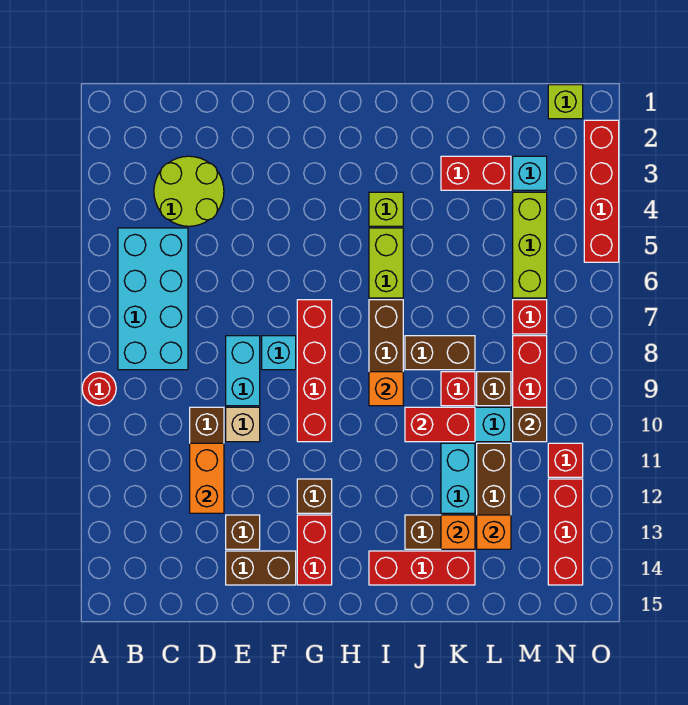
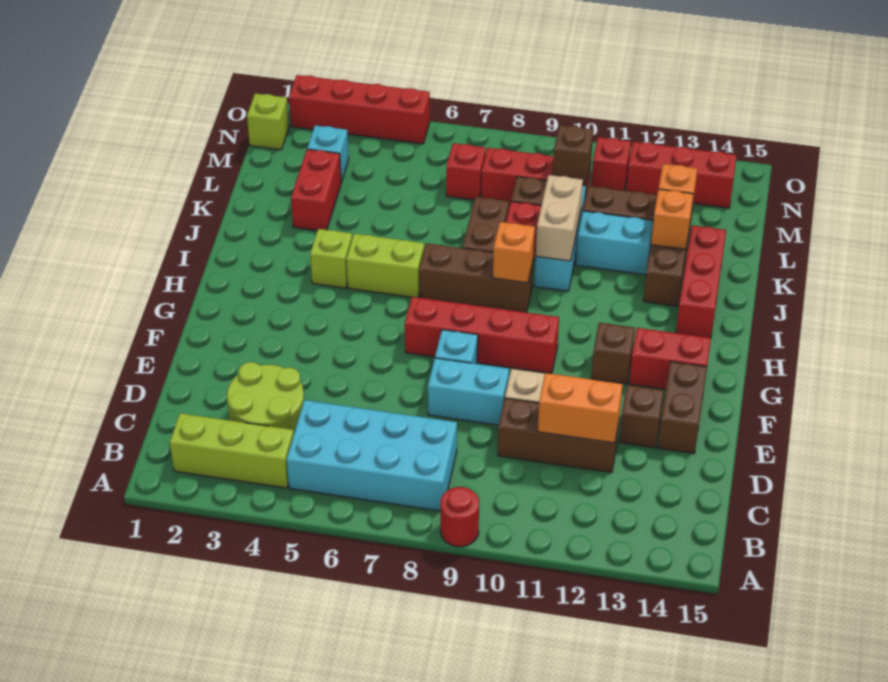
red brick J10:K10 level 2 -> tan brick J10:K10 level 2
lime brick M4:M6 level 1 -> lime brick B2:B4 level 1

